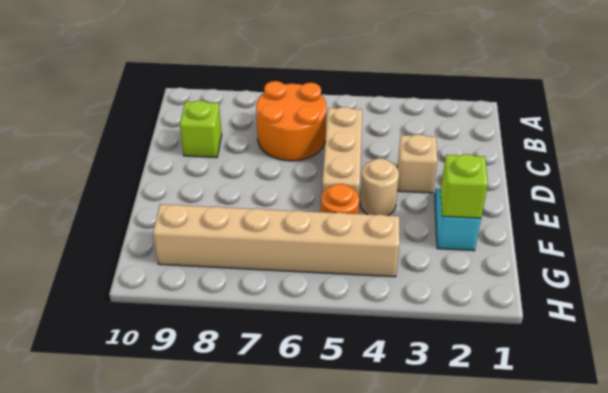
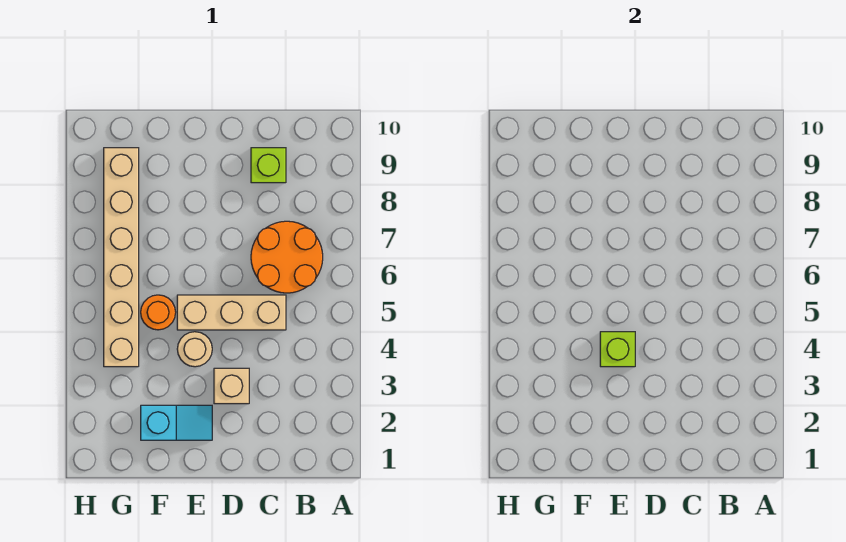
lime brick F2 level 2 -> lime brick E4 level 2

